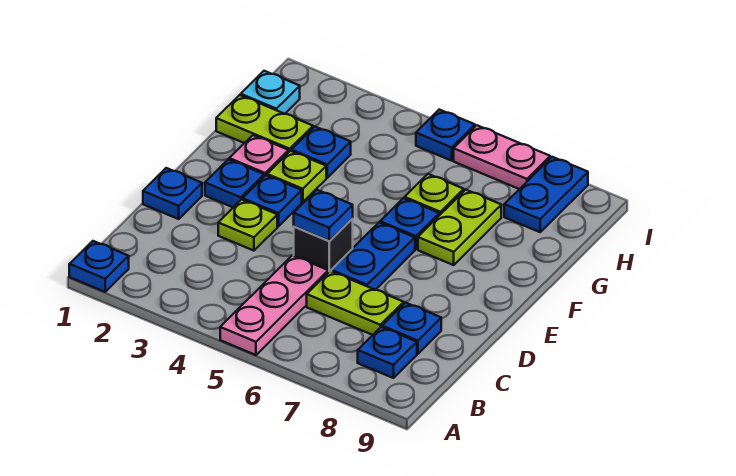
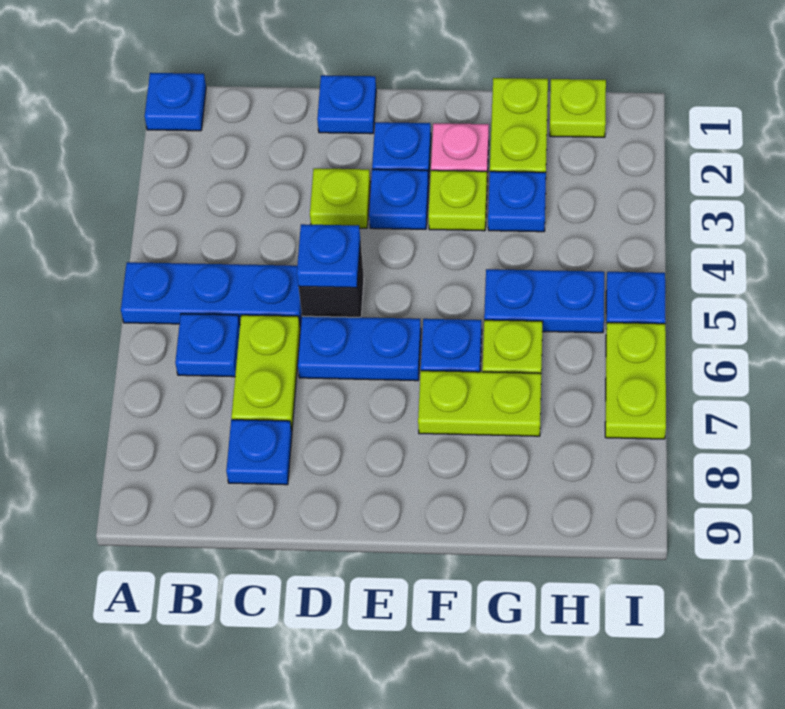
pink plate A5:C5 level 1 -> blue plate A5:C5 level 1
blue plate B8 level 1 -> blue plate B6 level 1
cyan plate H1 level 1 -> lime plate H1 level 1
blue plate H8:I8 level 1 -> blue plate G5:H5 level 1
pink plate I6:I7 level 1 -> lime plate I6:I7 level 1

